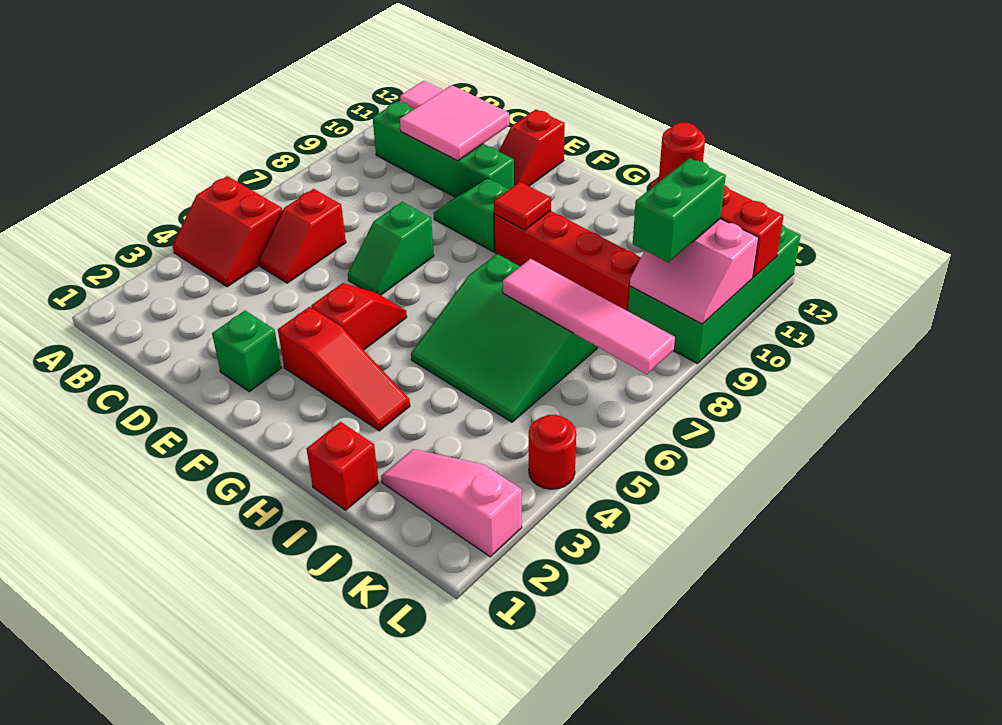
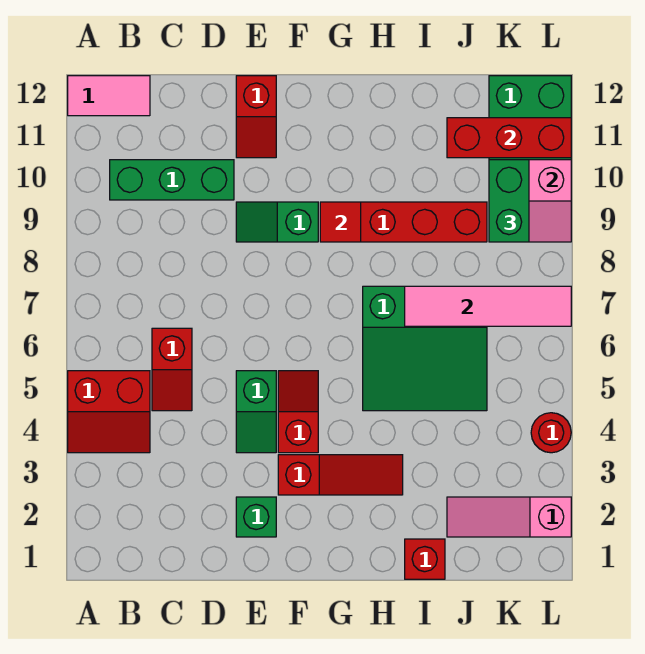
green brick B10:E10 level 1 -> green brick B10:D10 level 1
pink tile C10:D11 level 2 -> none
green slope E6:E7 level 1 top 7 -> green slope E4:E5 level 1 top 5
red round brick J11 level 3 -> none

